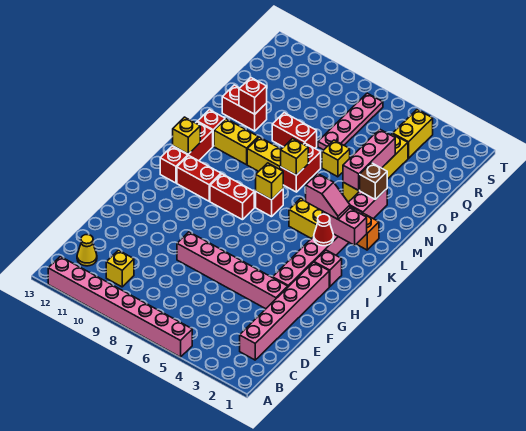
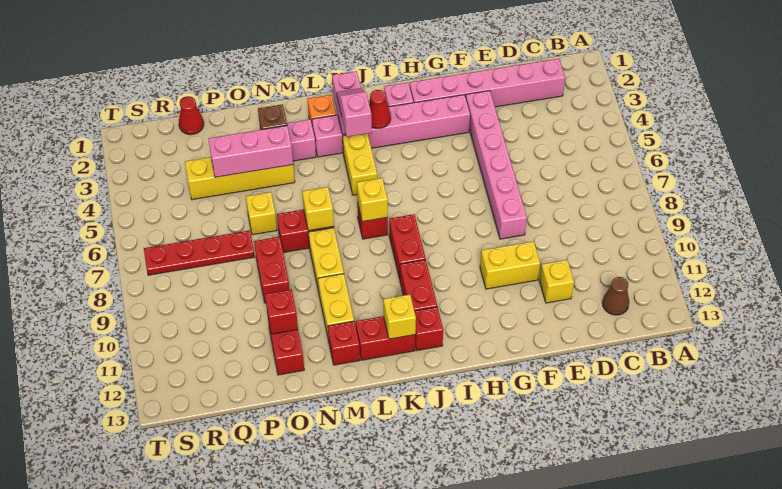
pink brick A5:A12 level 1 -> none
yellow brick C10 level 1 -> yellow brick E11 level 1
yellow cone C12 level 1 -> brown cone C12 level 1
pink plate P7:S7 level 1 -> red plate P7:S7 level 1
none -> red cone Q1 level 1
yellow brick R4:S4 level 1 -> yellow brick F10:G10 level 1

